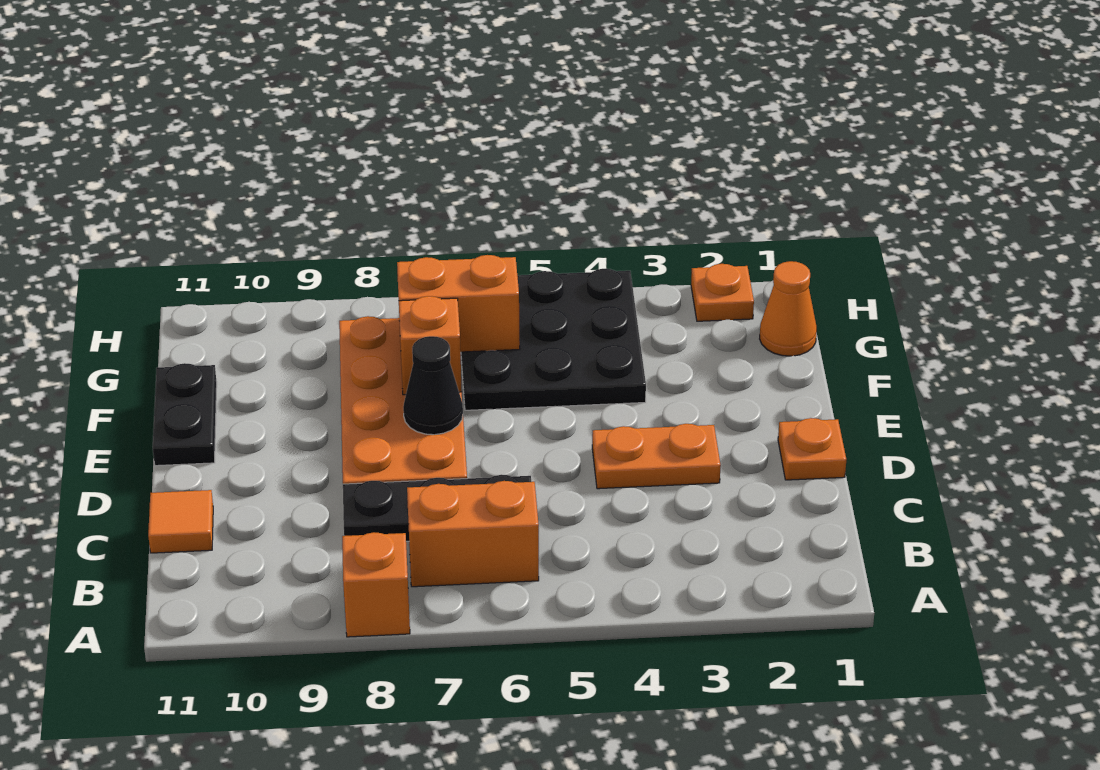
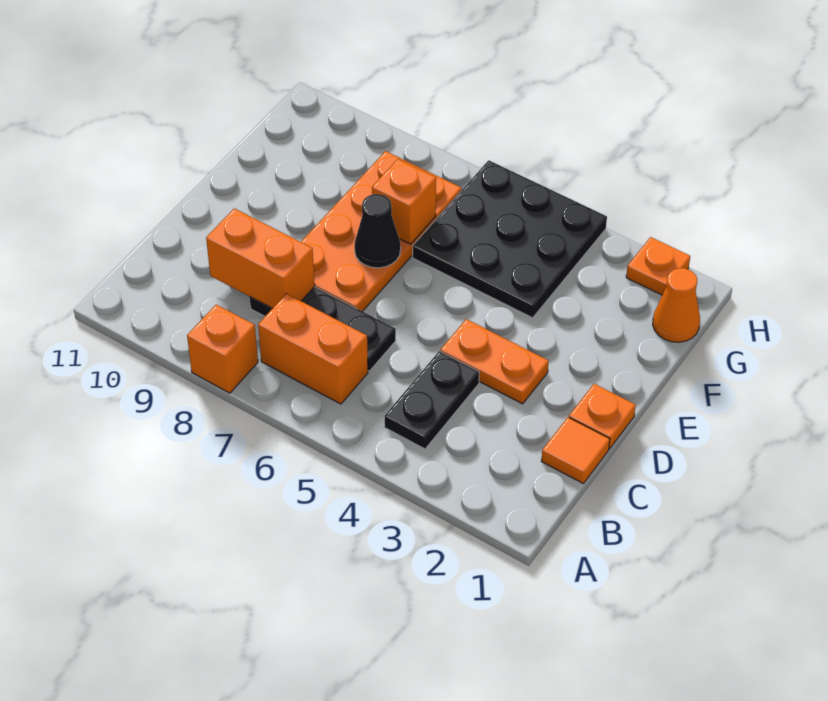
orange tile C11 level 1 -> orange tile C1 level 1
black plate E11:F11 level 1 -> black plate B4:C4 level 1
orange brick G6:G7 level 2 -> orange brick C8:C9 level 2

